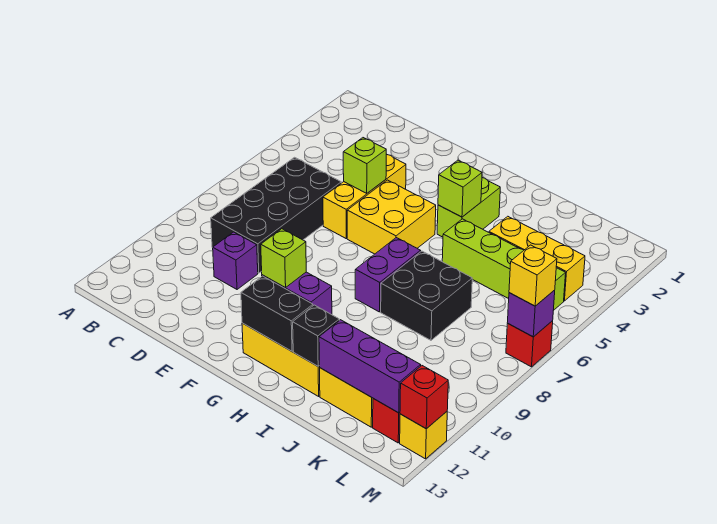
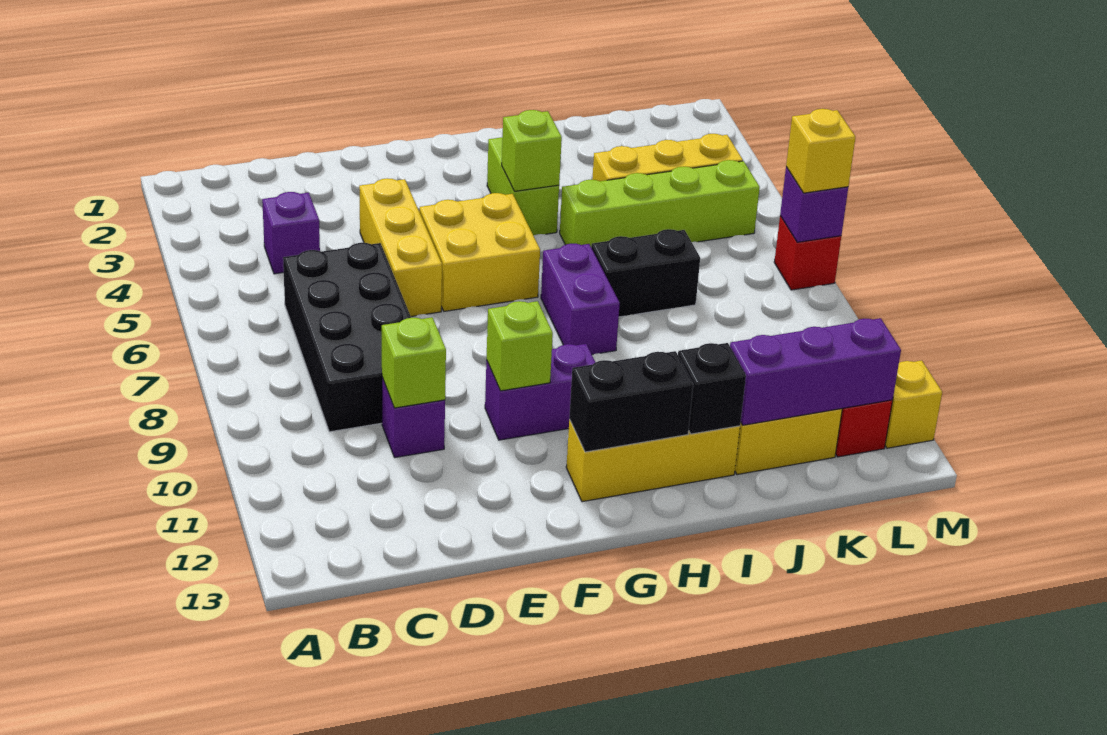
none -> purple brick C4 level 1
lime brick E5 level 2 -> lime brick D10 level 2
black brick I7:J8 level 1 -> black brick I7:J7 level 1
red brick M12 level 2 -> none

